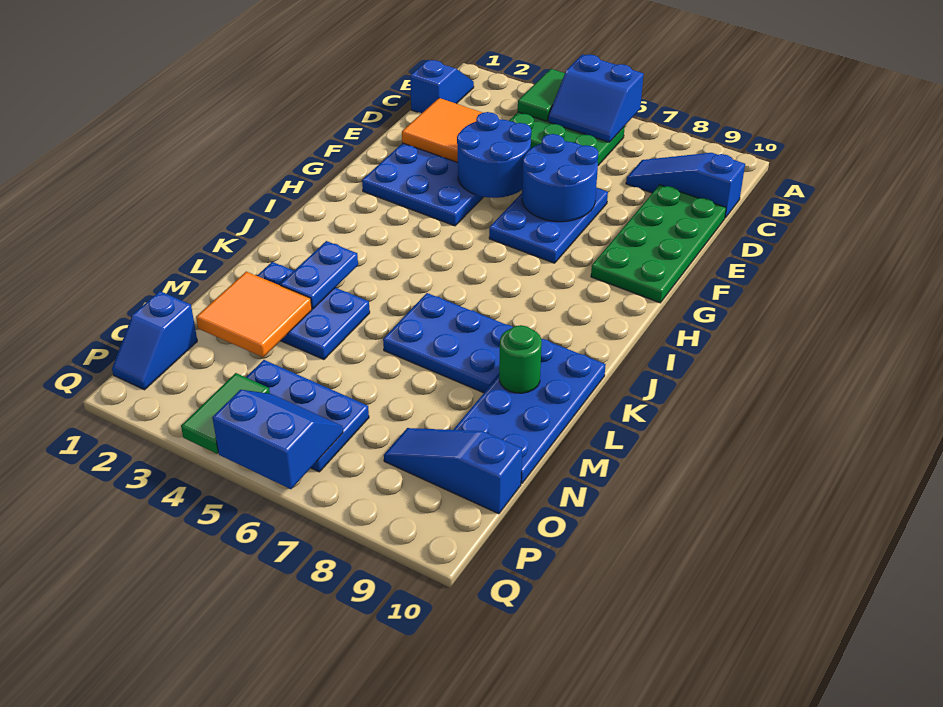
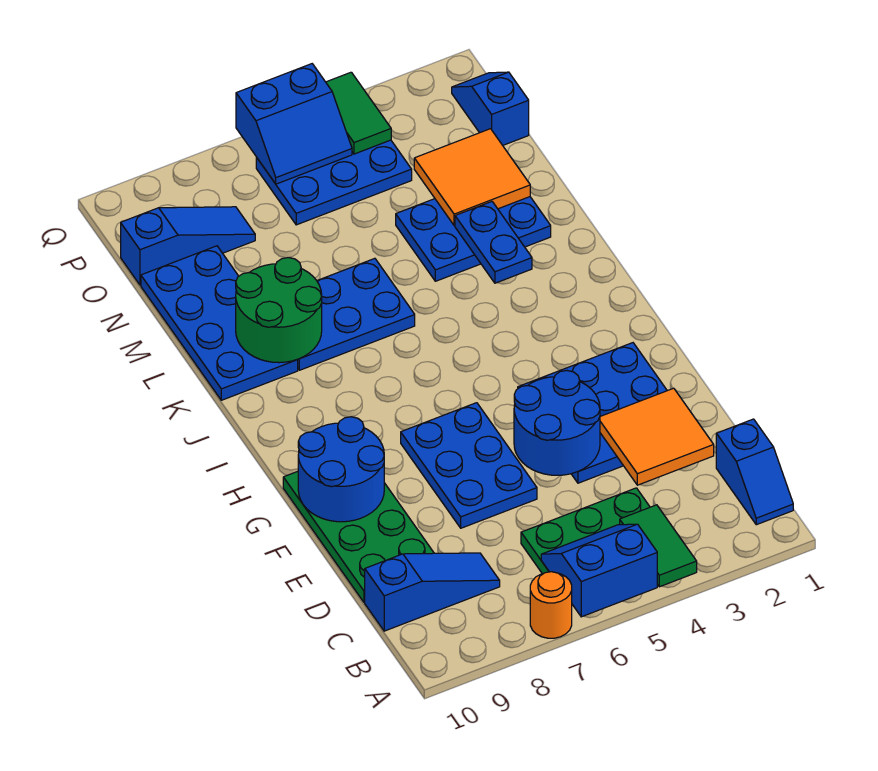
none -> orange round brick A7 level 1
blue round brick E6:F7 level 2 -> blue round brick F9:G10 level 2
green round brick L9 level 2 -> green round brick K8:L9 level 2

